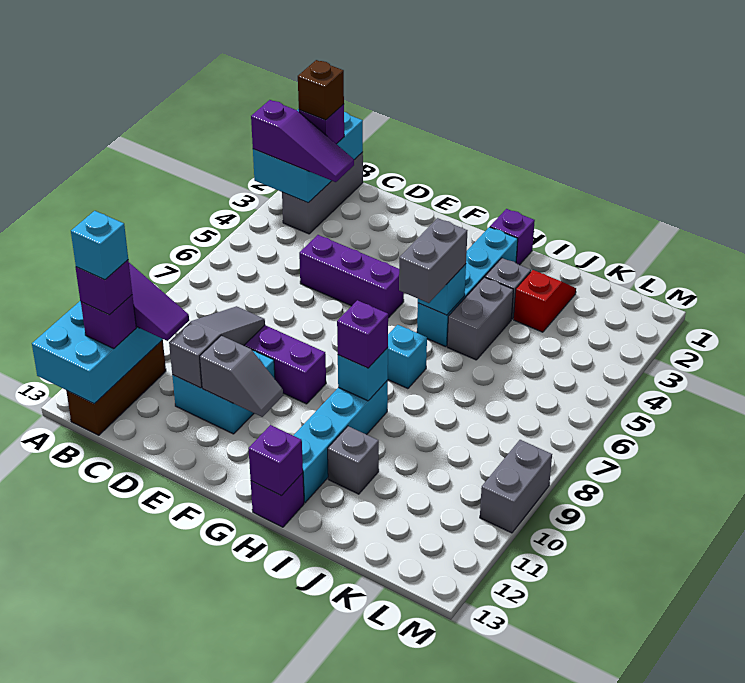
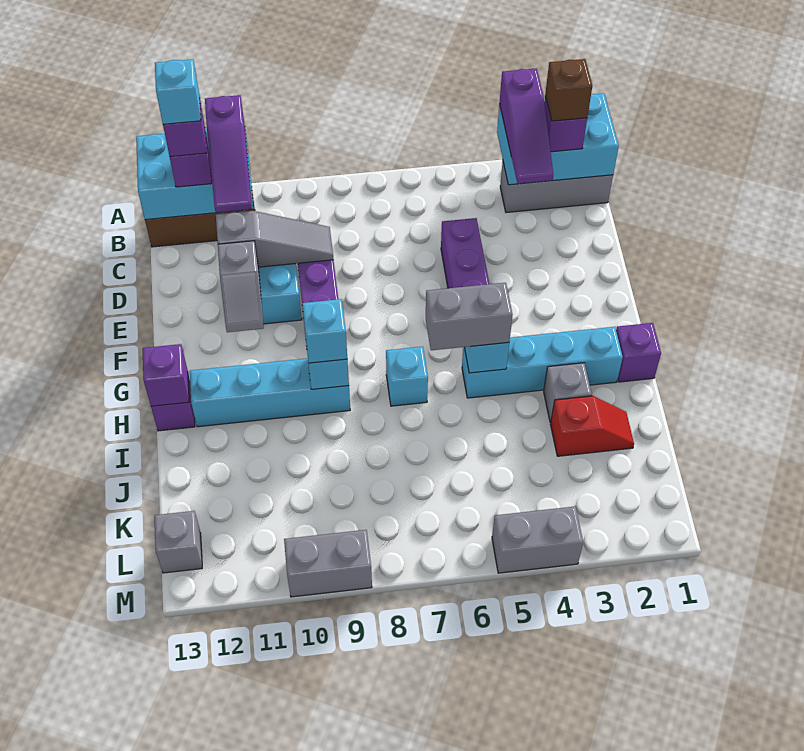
purple brick H9 level 3 -> cyan brick H9 level 3
grey brick I4:I5 level 1 -> grey brick M4:M5 level 1
grey brick I11 level 1 -> grey brick L13 level 1

